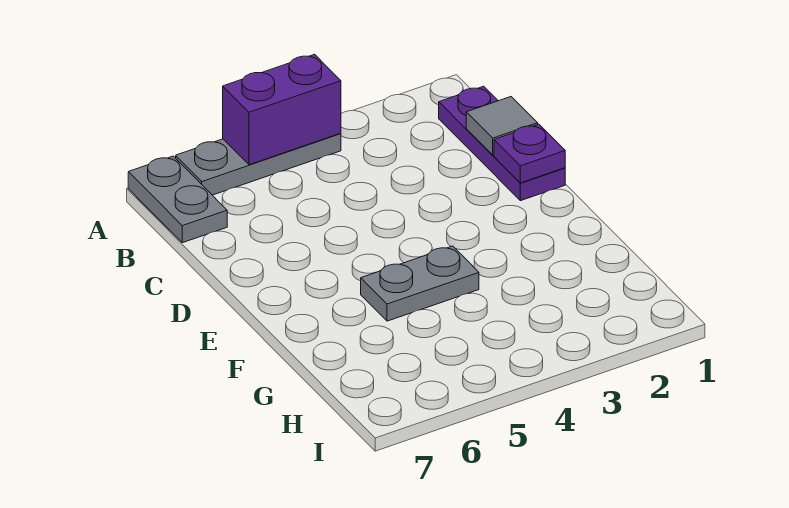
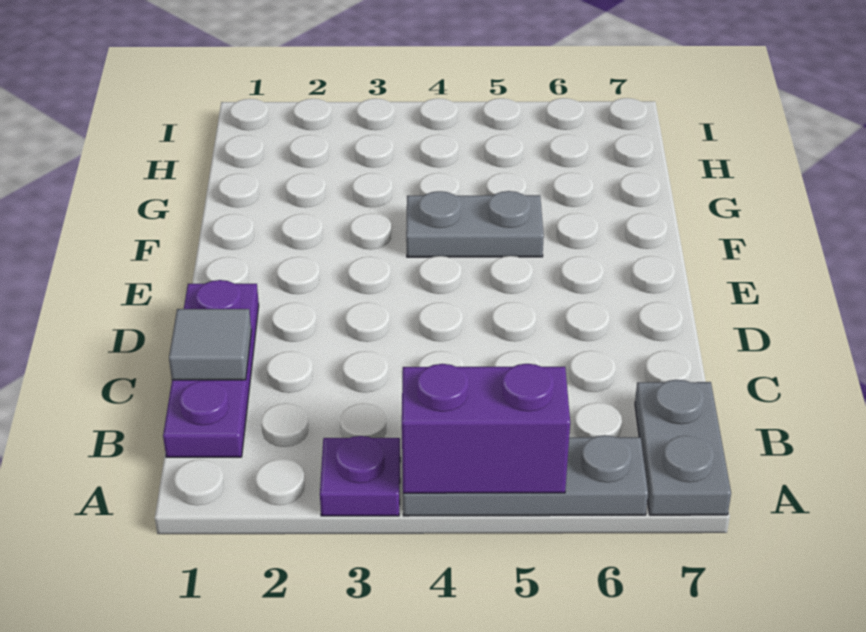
purple plate D1 level 2 -> purple plate A3 level 1

